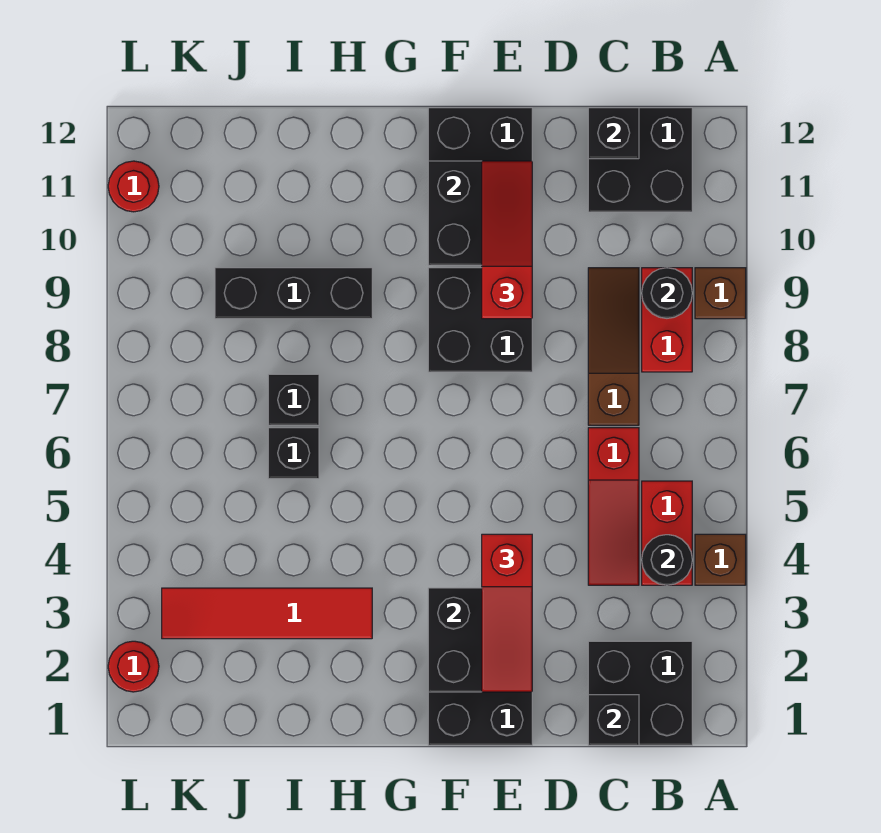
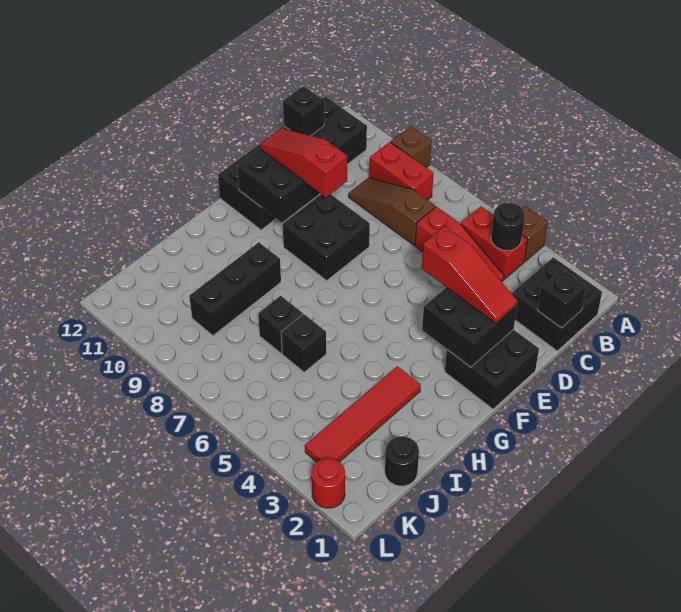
black round brick B9 level 2 -> black round brick J1 level 1
red round brick L11 level 1 -> none

